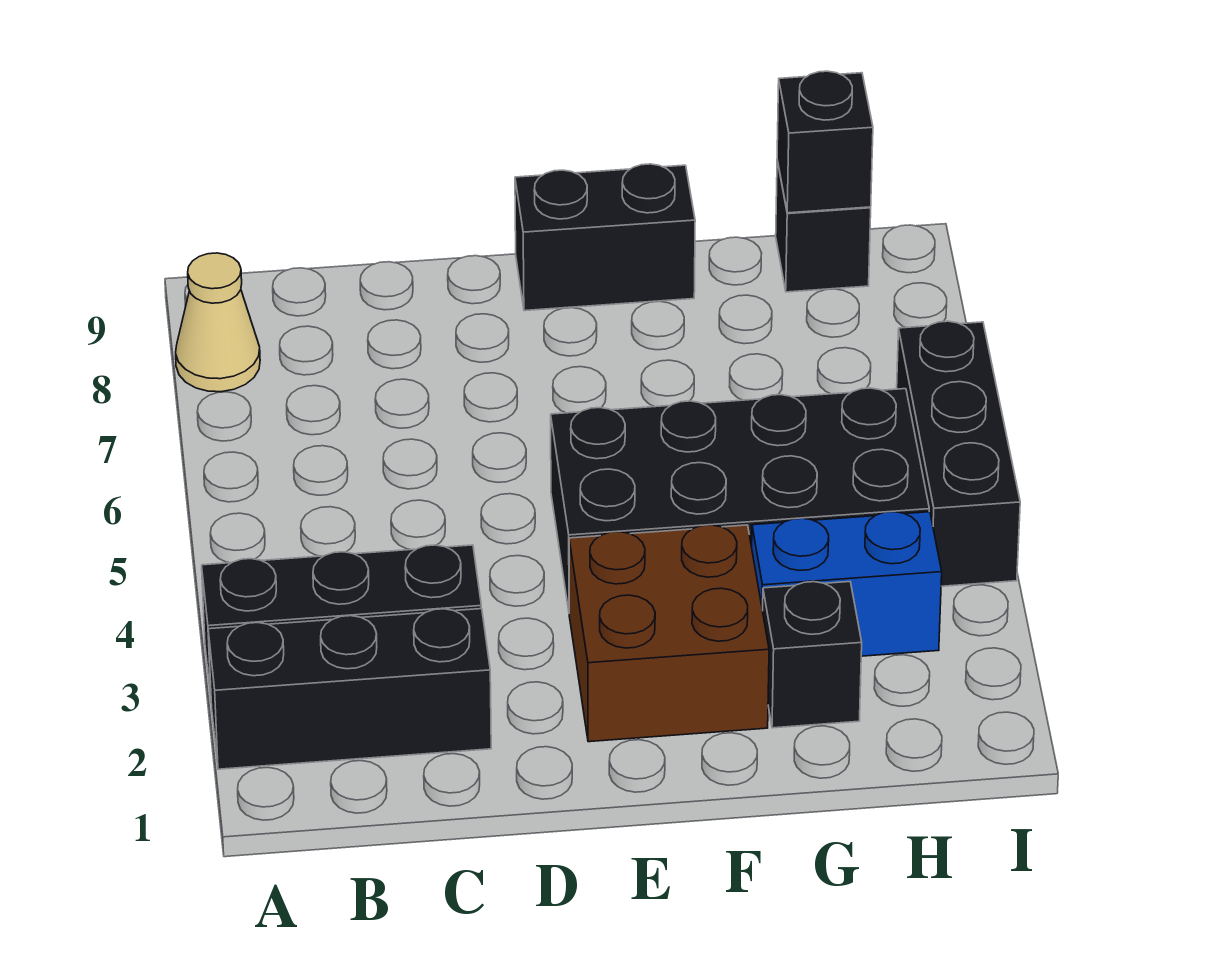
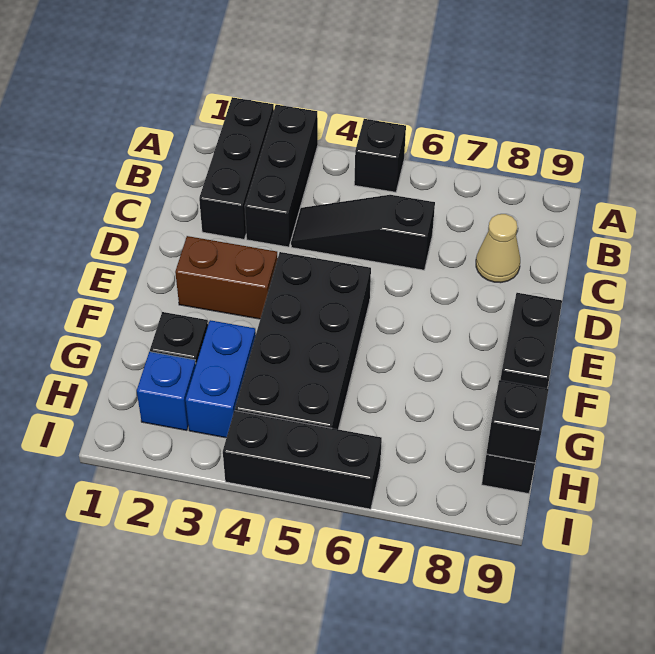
none -> black brick A5 level 1
tan cone A8 level 1 -> tan cone C8 level 1
none -> black slope C4:C6 level 1 top 6
brown brick E2:F3 level 1 -> brown brick E2:E3 level 1
none -> blue brick H2 level 1

